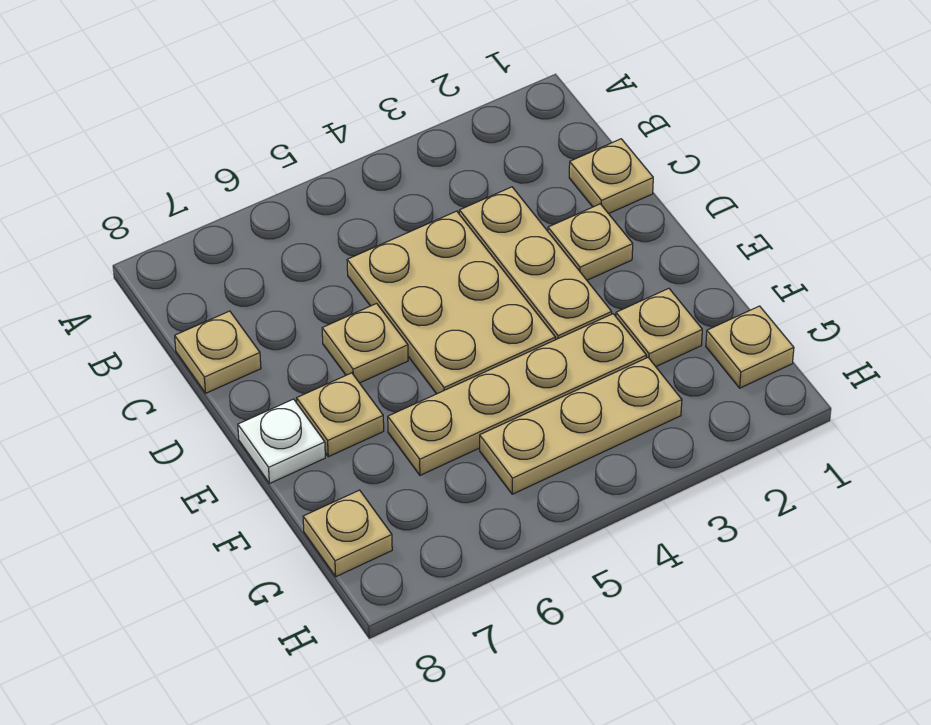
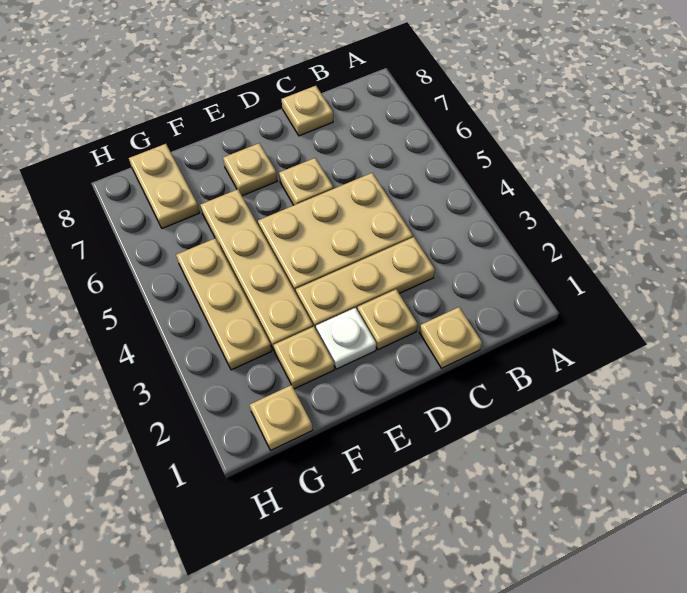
white plate E8 level 1 -> white plate E2 level 1
tan plate G8 level 1 -> tan plate G7:G8 level 1

